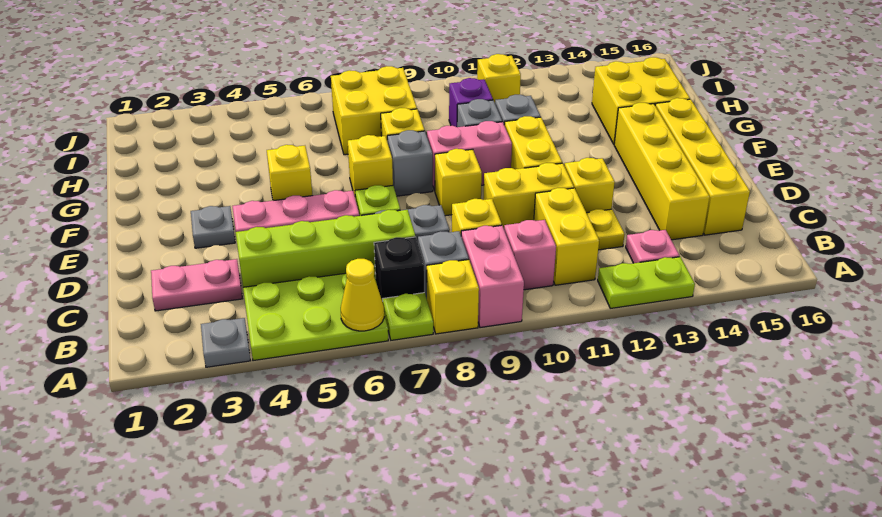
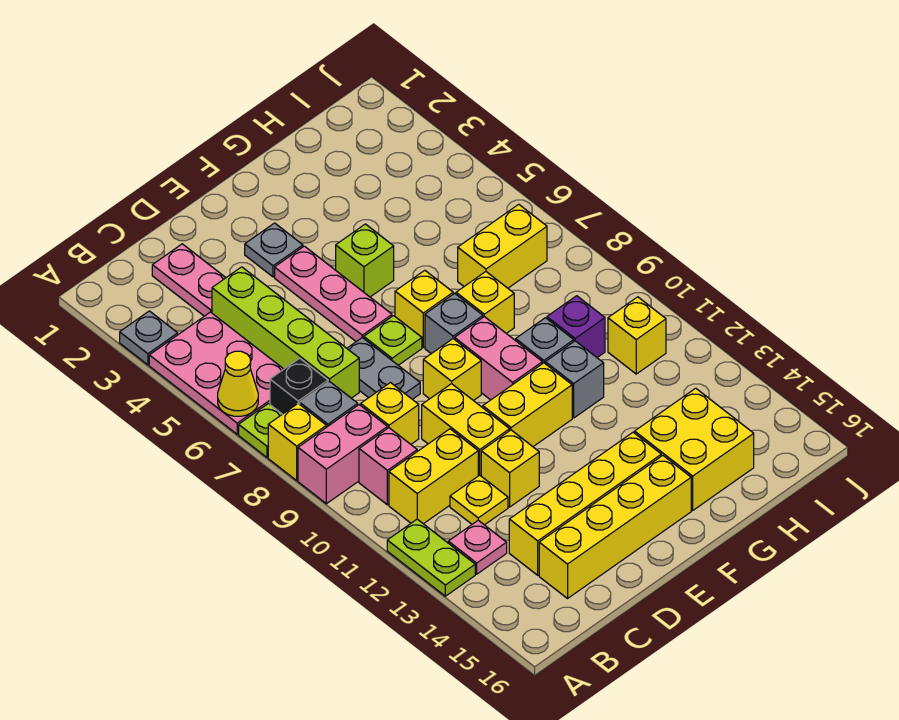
lime plate A4:B6 level 1 -> pink plate A4:B6 level 1
yellow brick F5 level 1 -> lime brick F5 level 1
yellow brick H7:I8 level 1 -> yellow brick H7:I7 level 1

